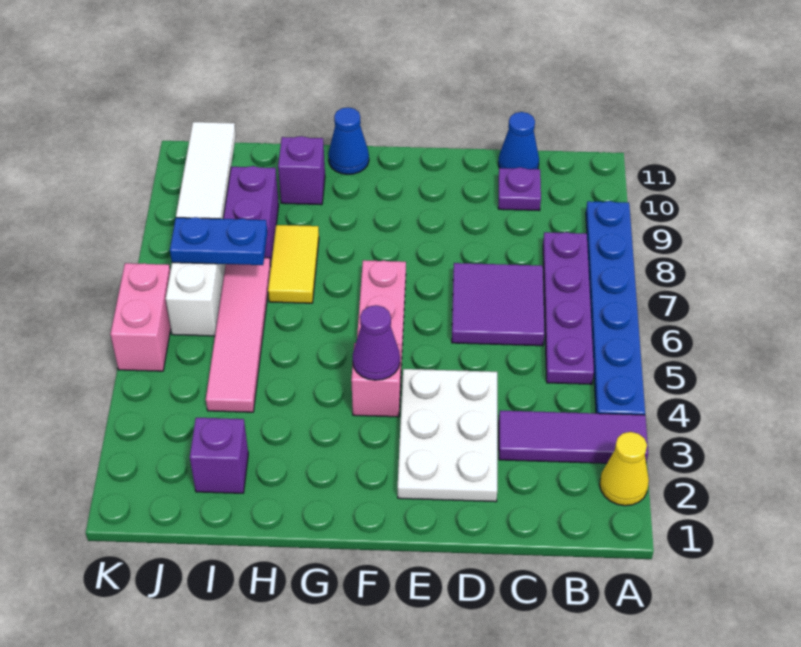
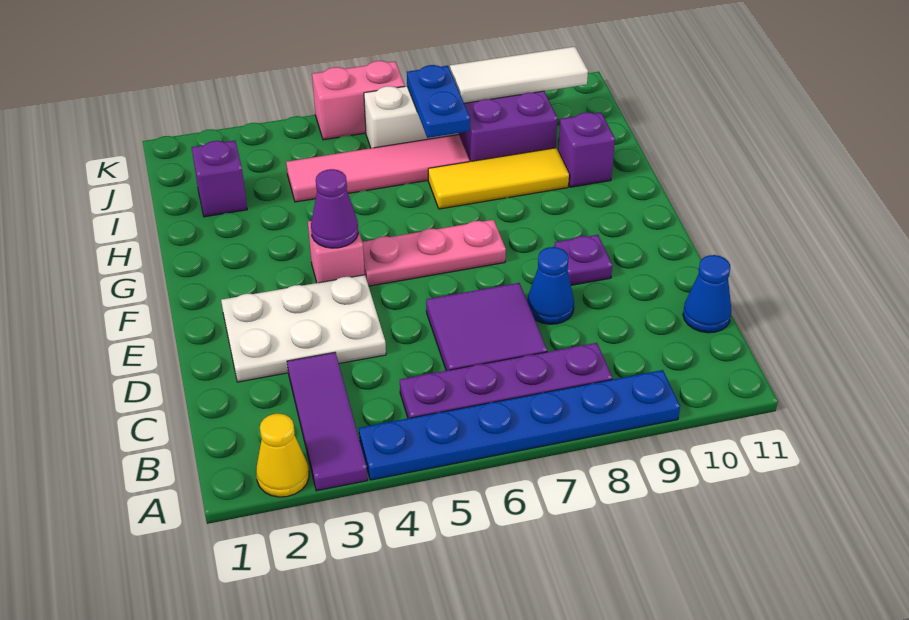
purple plate C10 level 1 -> purple plate E9 level 1
blue cone G11 level 1 -> blue cone D8 level 1
yellow tile H7:H8 level 1 -> yellow tile H7:H9 level 1

